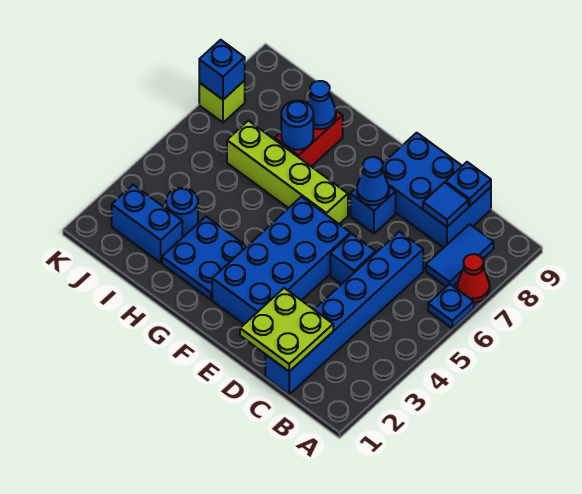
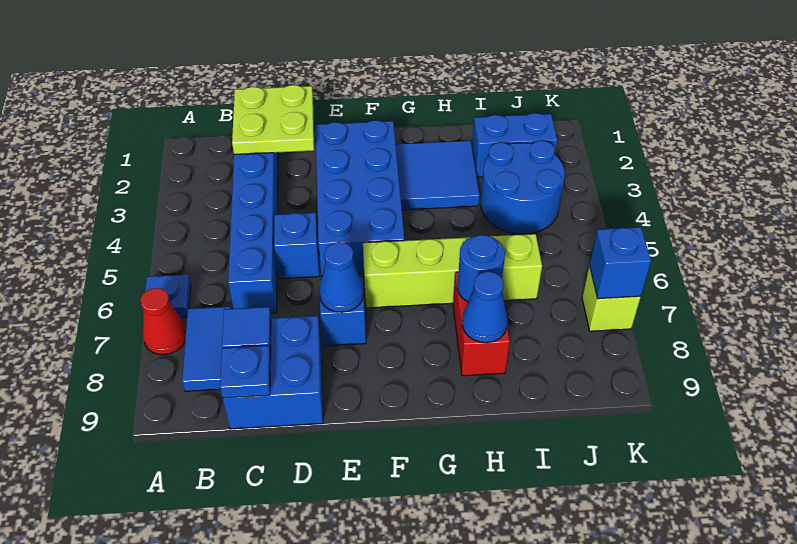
blue brick C8:E9 level 1 -> blue brick C8:D9 level 1
blue plate G2:H3 level 1 -> blue tile G2:H3 level 1
blue round brick I3 level 1 -> blue round brick I3:J4 level 1

